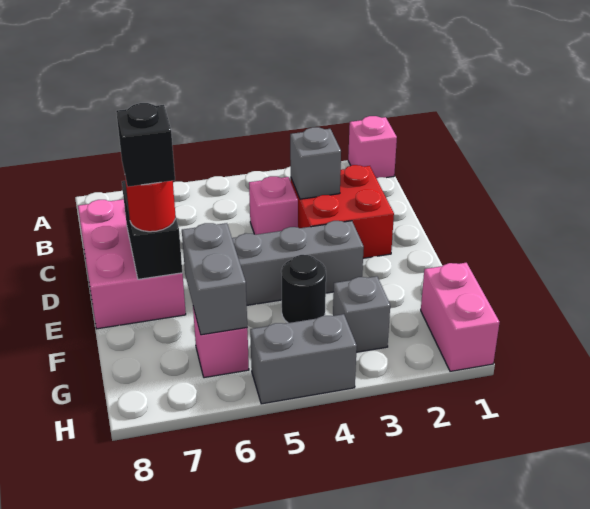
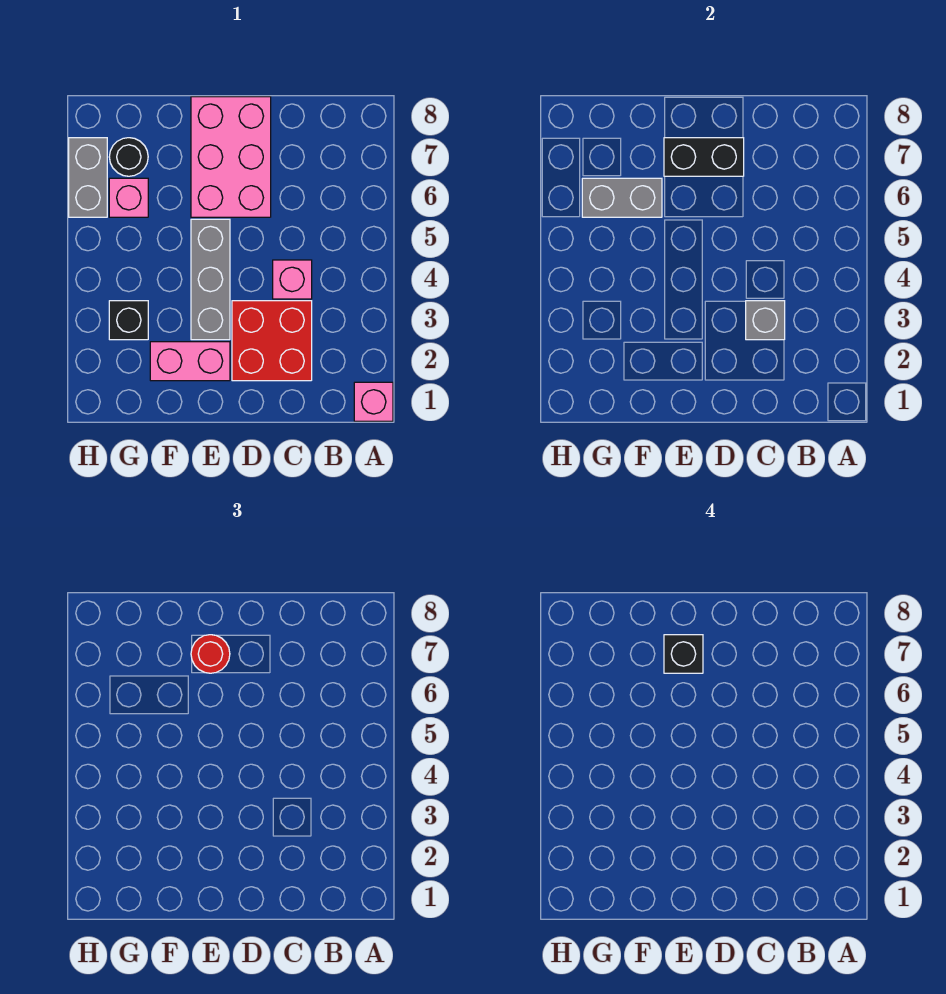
pink brick C7:E8 level 1 -> pink brick D6:E8 level 1
black round brick F4 level 1 -> black round brick G7 level 1
pink brick G1:H1 level 1 -> pink brick E2:F2 level 1
grey brick G3 level 1 -> black brick G3 level 1
grey brick H4:H5 level 1 -> grey brick H6:H7 level 1

